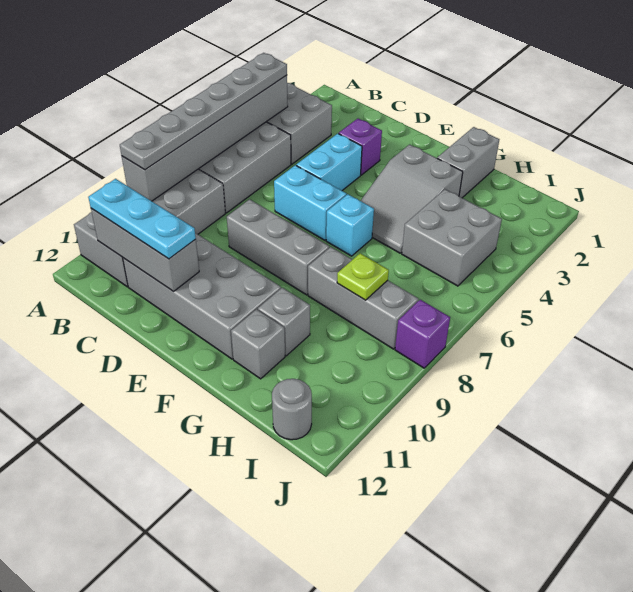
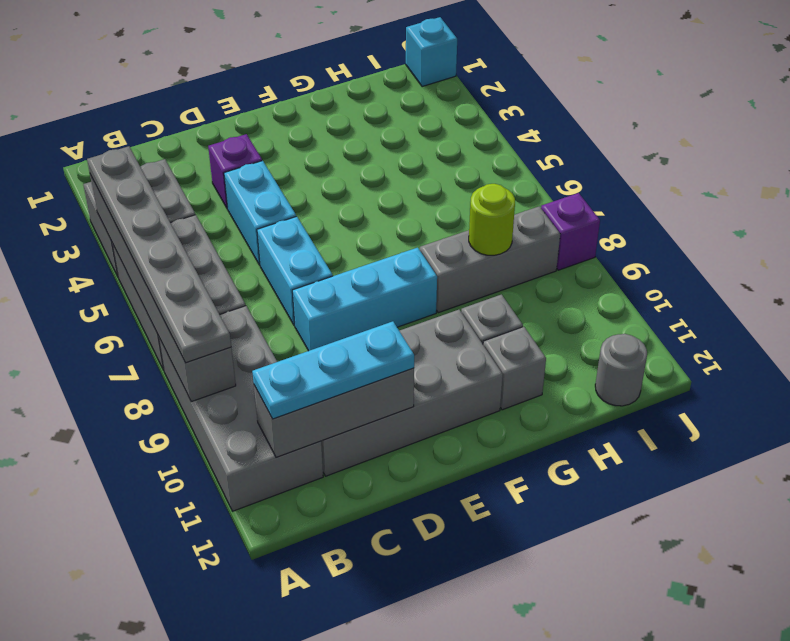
cyan brick D6:E6 level 1 -> cyan brick D6:D7 level 1
grey brick D8:F8 level 1 -> cyan brick D8:F8 level 1
grey slope F3:G5 level 1 top 3 -> none
cyan brick F6 level 1 -> cyan brick J1 level 1
grey brick G1:G2 level 1 -> none
grey brick H4:I5 level 1 -> none
lime plate H8 level 2 -> lime round brick H8 level 2

